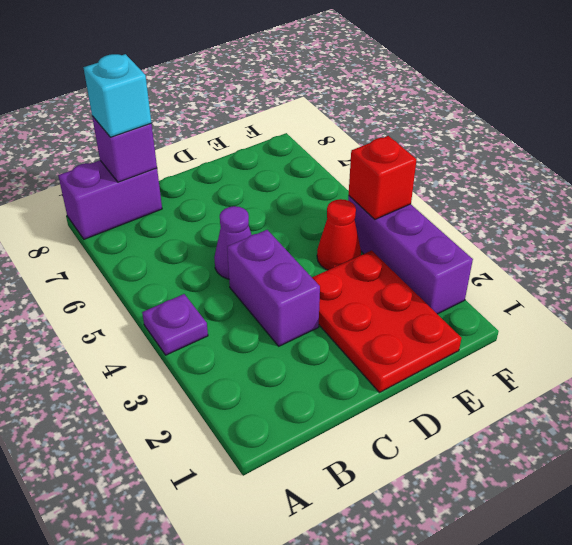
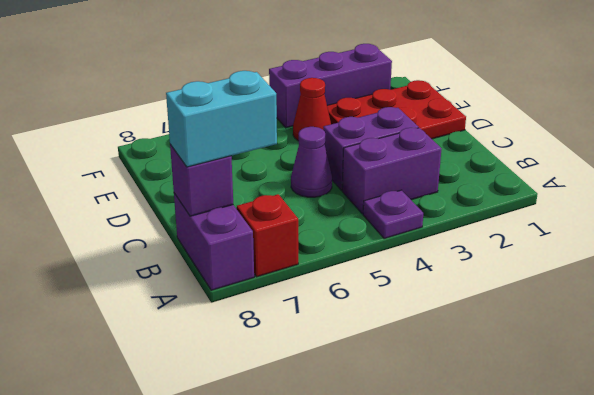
none -> purple brick B3:B4 level 1
cyan brick B8 level 3 -> cyan brick B7:B8 level 3
red brick F4 level 2 -> red brick A7 level 1

